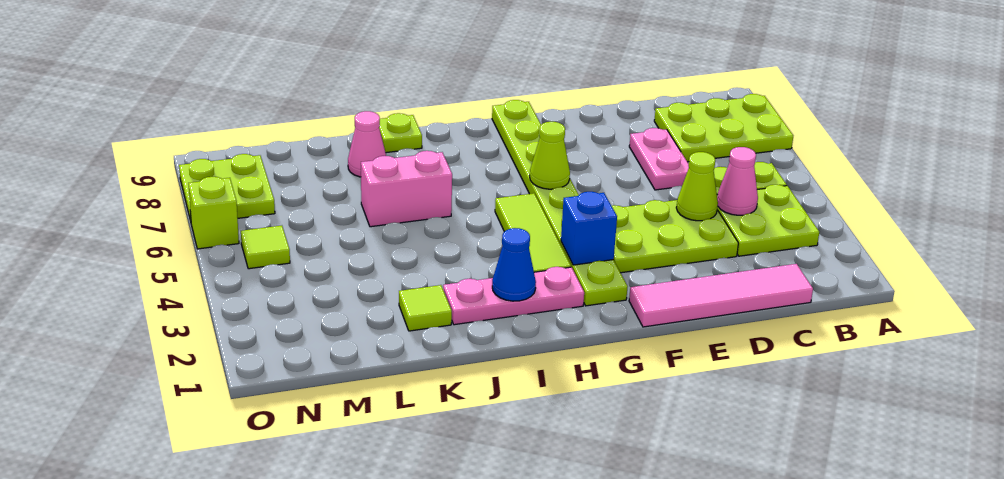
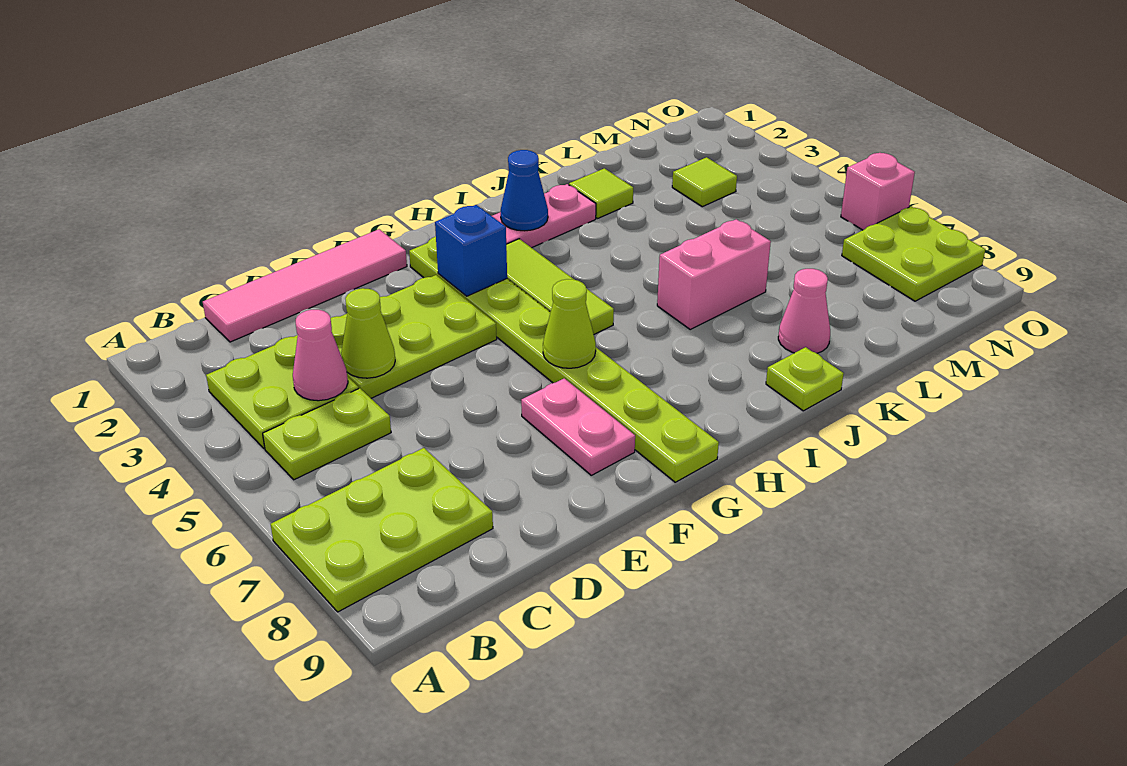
pink plate D6:D7 level 1 -> pink plate F7:F8 level 1
lime tile N5 level 1 -> lime tile M3 level 1
lime brick O6 level 1 -> pink brick O6 level 1

